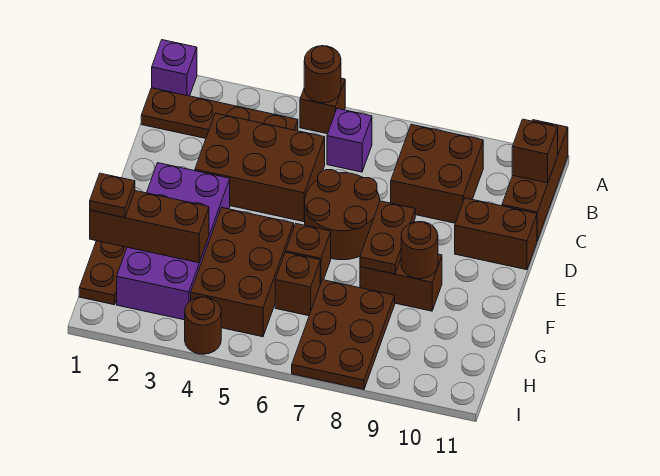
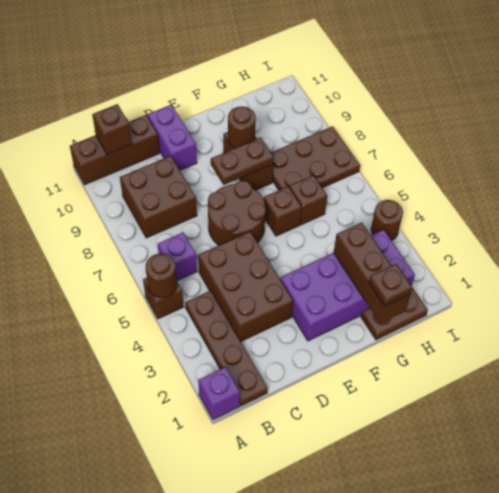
brown brick D10:D11 level 1 -> purple brick D10:D11 level 1
brown brick F4:H5 level 1 -> none

